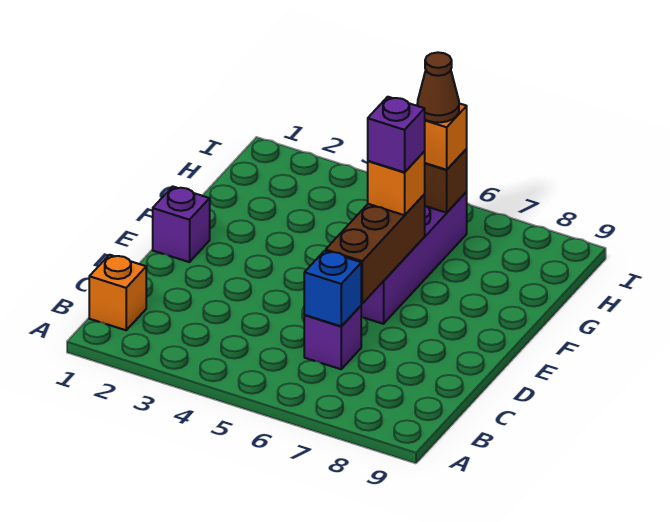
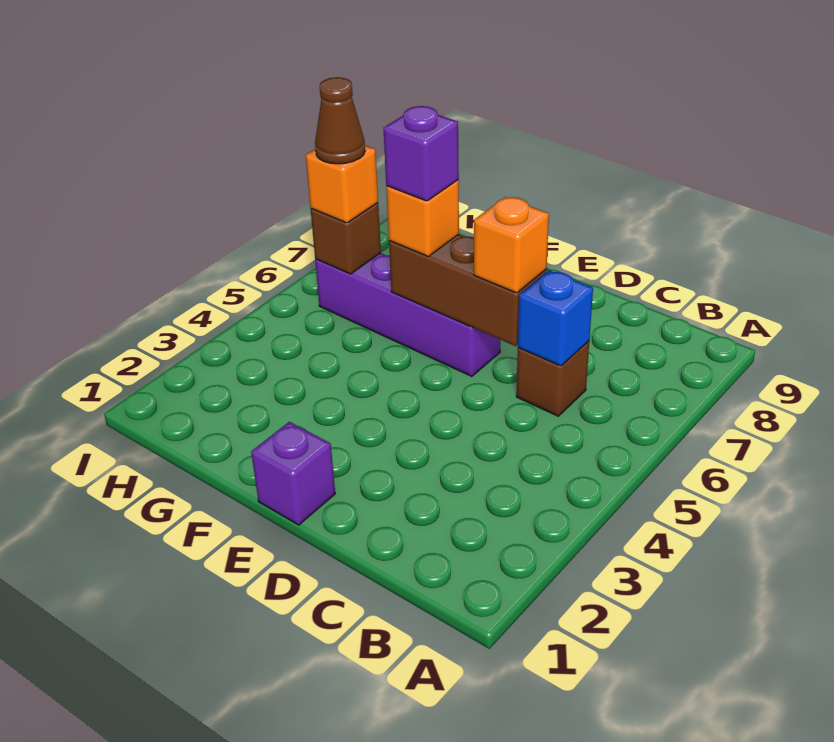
orange brick B1 level 1 -> orange brick D6 level 3
purple brick C6 level 1 -> brown brick C6 level 1

